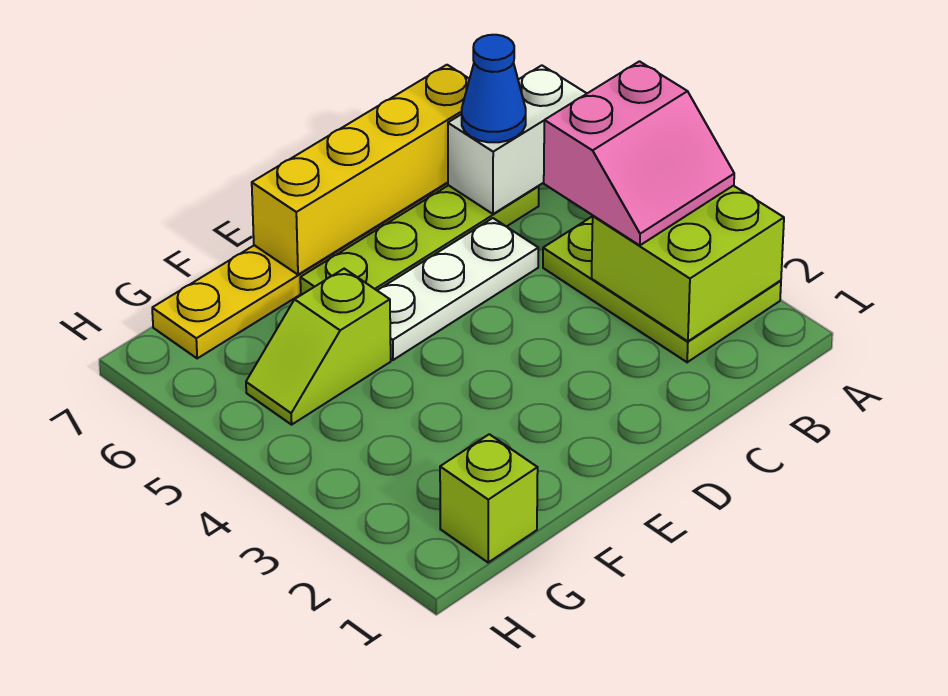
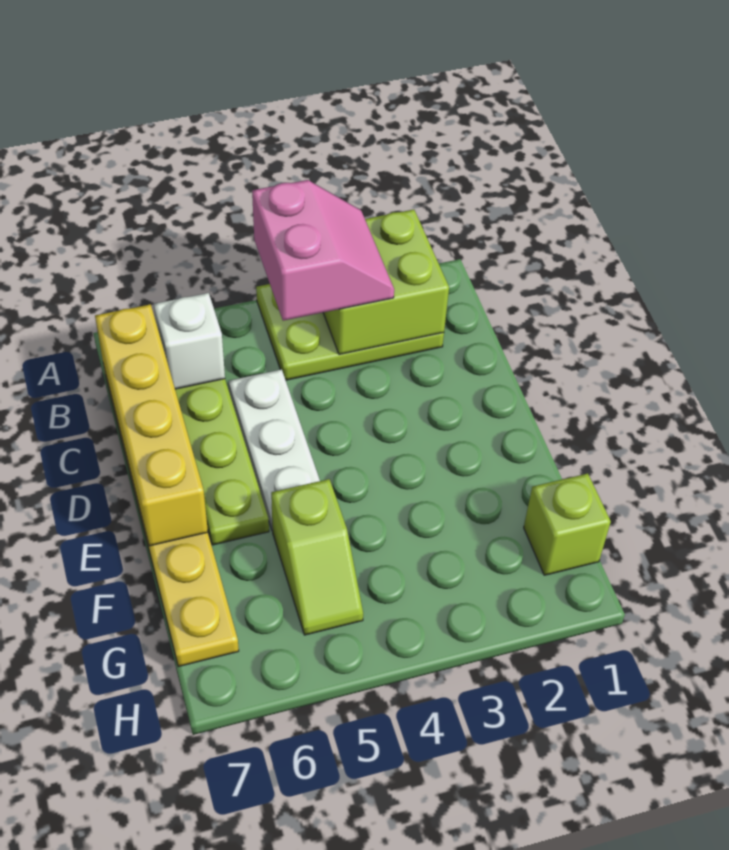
white brick A6:B6 level 2 -> white brick B6 level 2
blue cone B6 level 3 -> none

